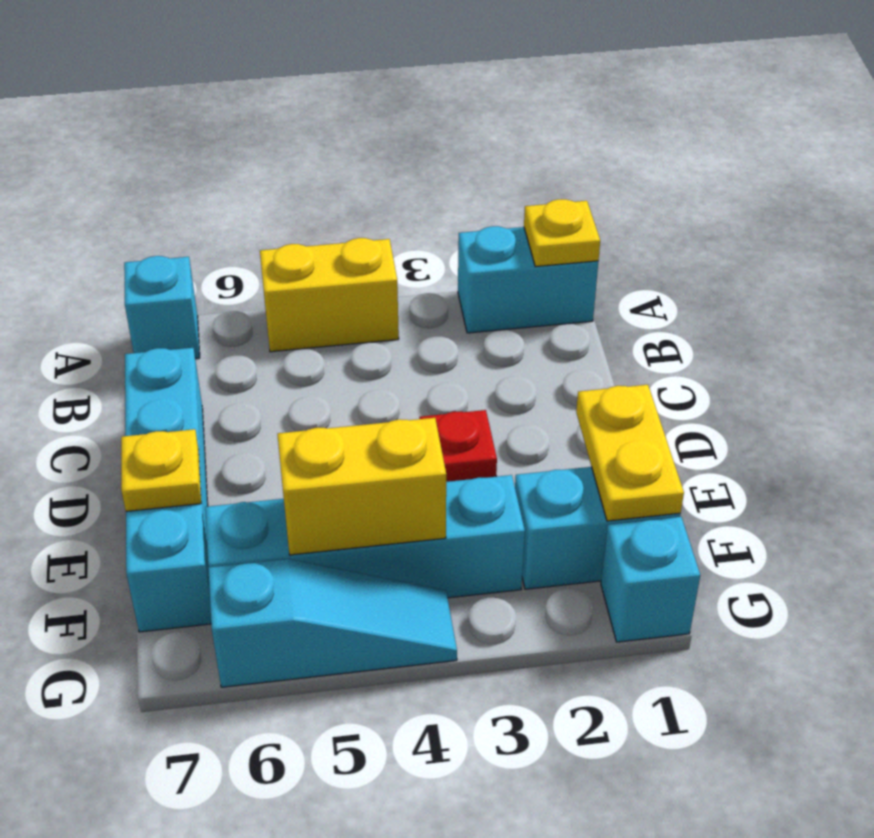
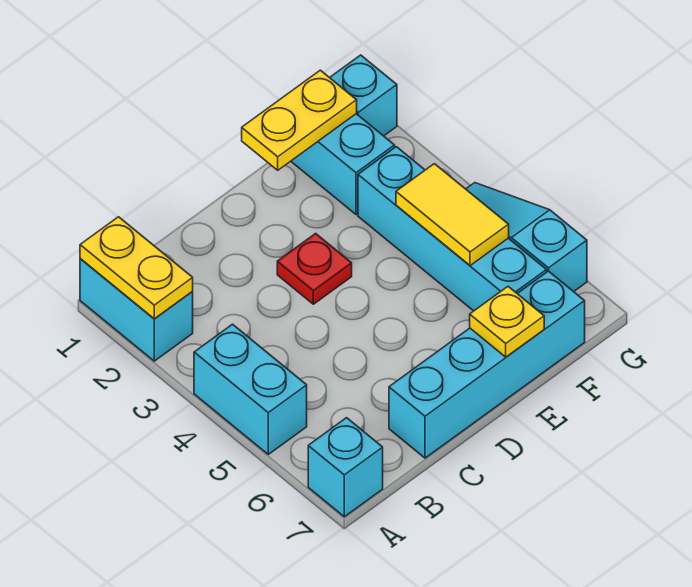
yellow plate A1 level 2 -> yellow plate A1:A2 level 2
yellow brick A4:A5 level 1 -> cyan brick A4:A5 level 1
yellow brick F4:F5 level 2 -> yellow tile F4:F5 level 2

